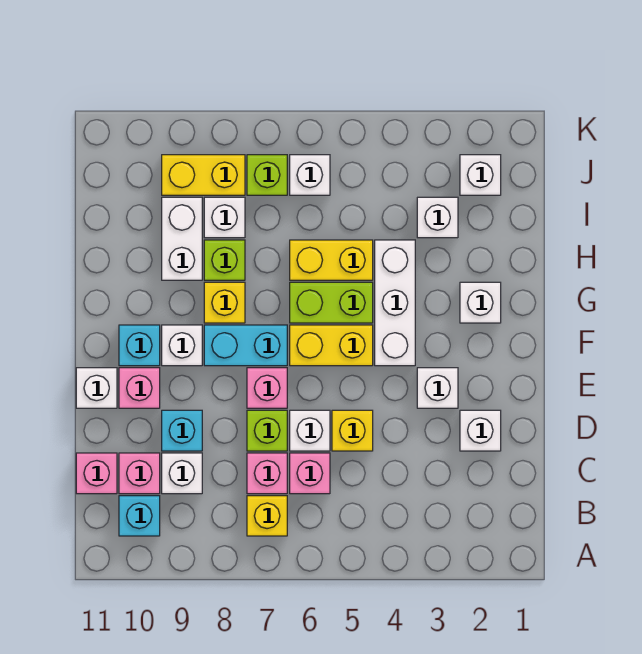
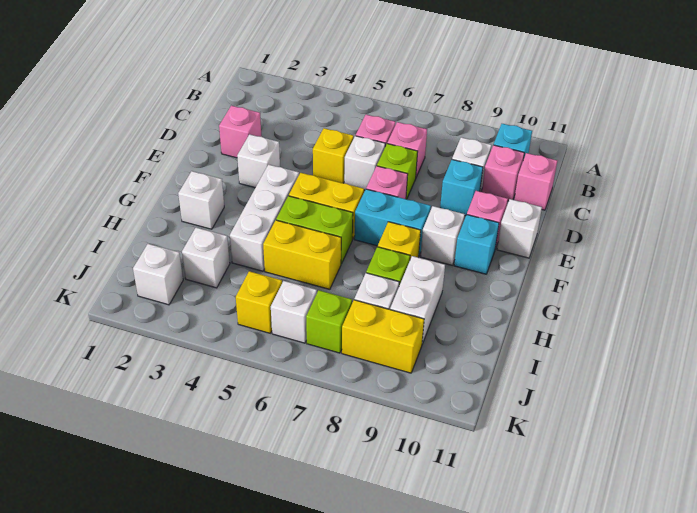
yellow brick B7 level 1 -> yellow brick J5 level 1
white brick D2 level 1 -> pink brick D2 level 1

